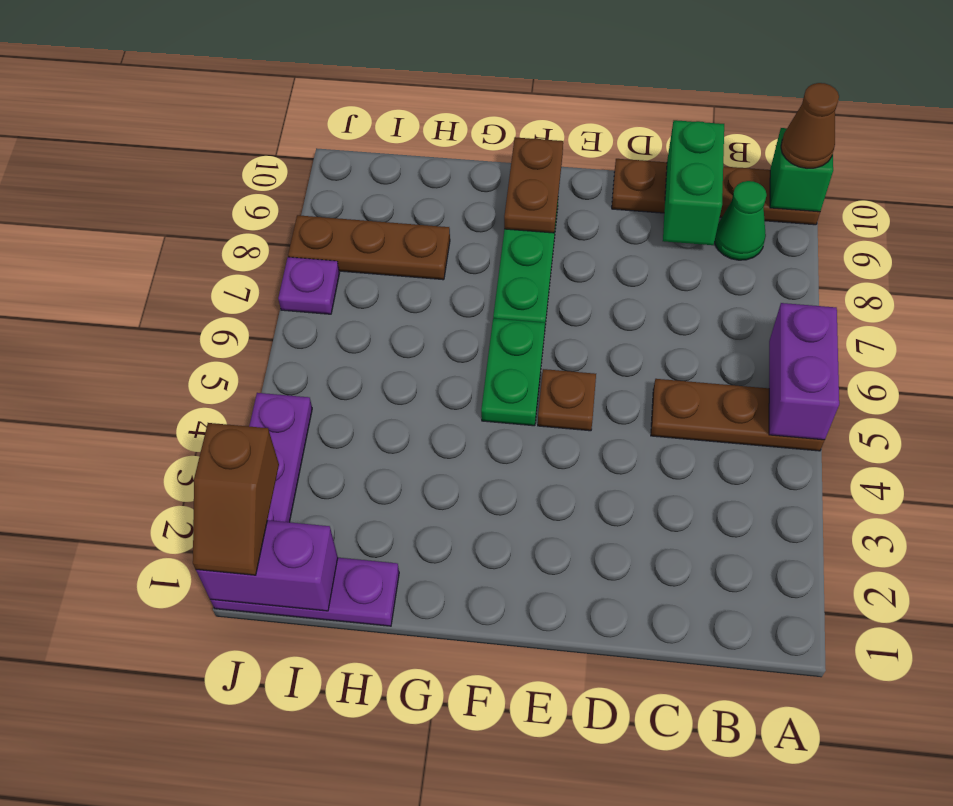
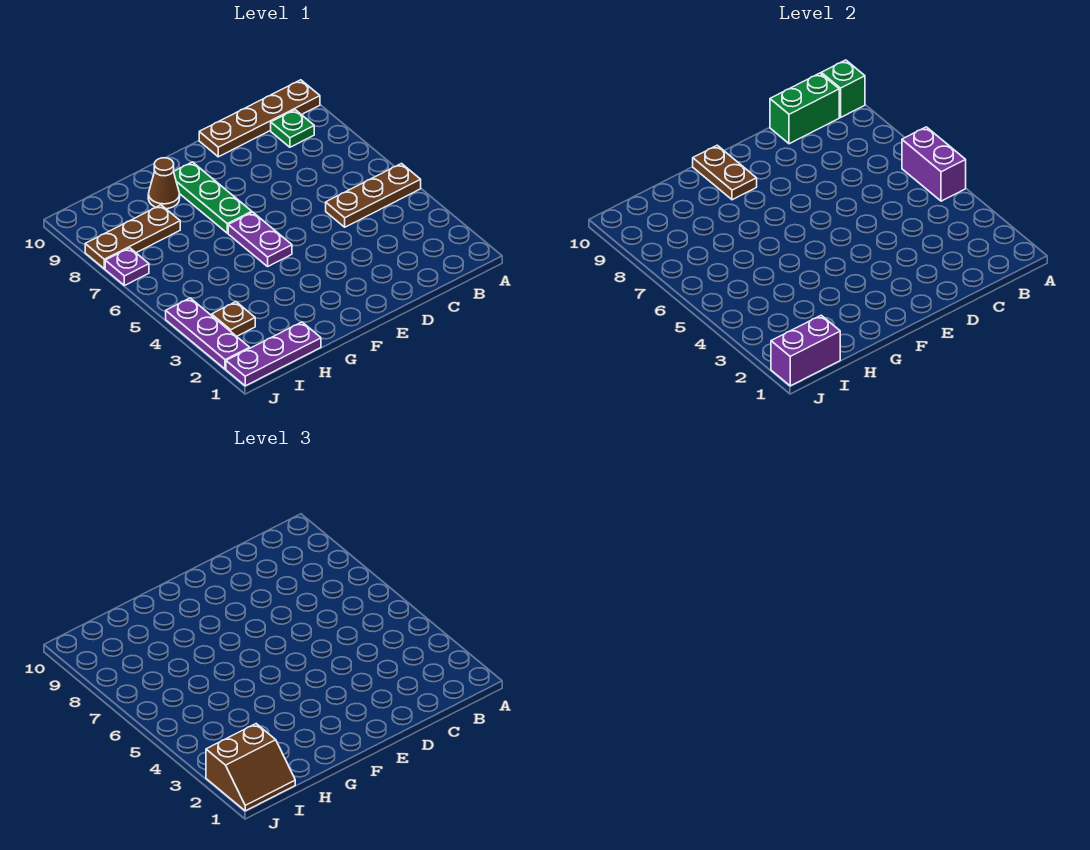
brown cone A10 level 3 -> brown cone G9 level 1
green cone B9 level 1 -> green plate B9 level 1
green brick C9:C10 level 2 -> green brick B10:C10 level 2
brown plate E5 level 1 -> brown plate I3 level 1
green plate F5:F6 level 1 -> purple plate F5:F6 level 1
brown slope J1:J2 level 3 top 2 -> brown slope I1:J2 level 3 top 2

